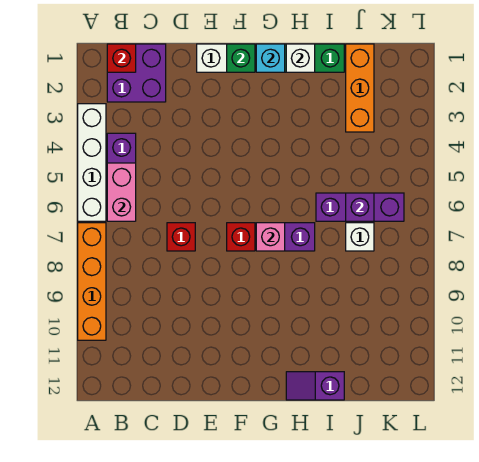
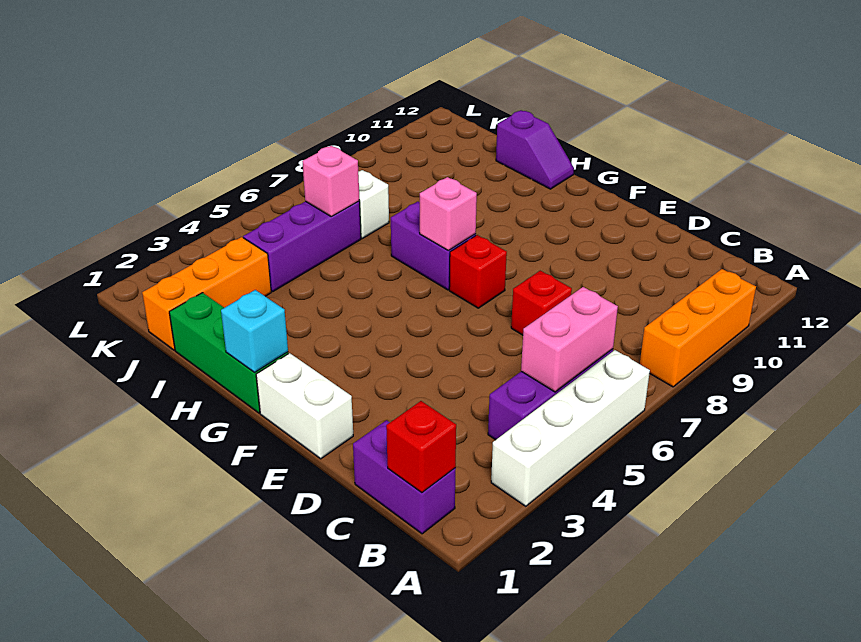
orange brick A7:A10 level 1 -> orange brick A8:A10 level 1
purple brick B1:C2 level 1 -> purple brick B1:C1 level 1
green brick F1 level 2 -> none
white brick H1 level 2 -> none
purple brick I6:K6 level 1 -> purple brick J4:J6 level 1
purple brick J6 level 2 -> pink brick J6 level 2

